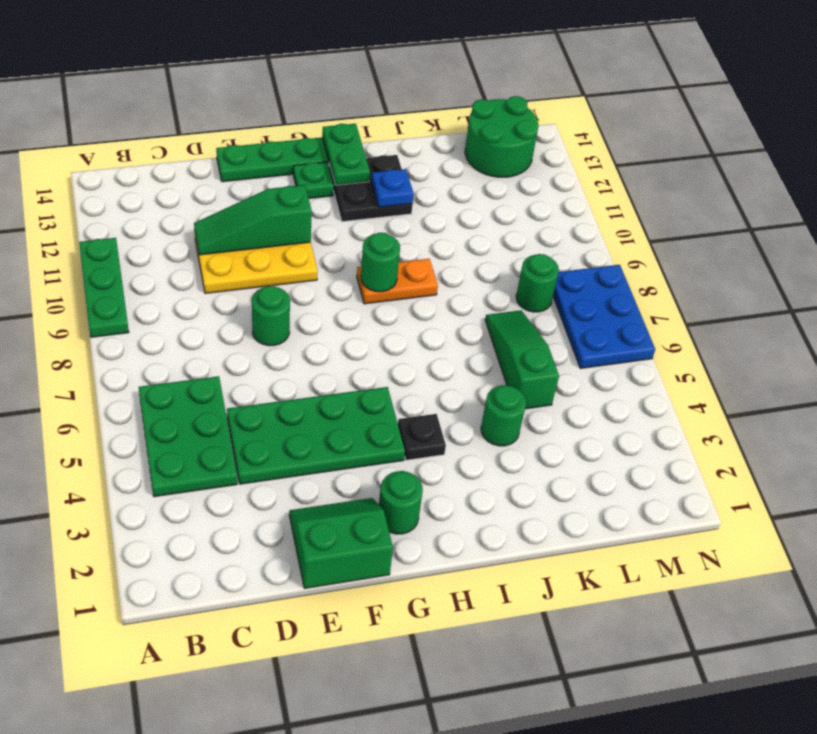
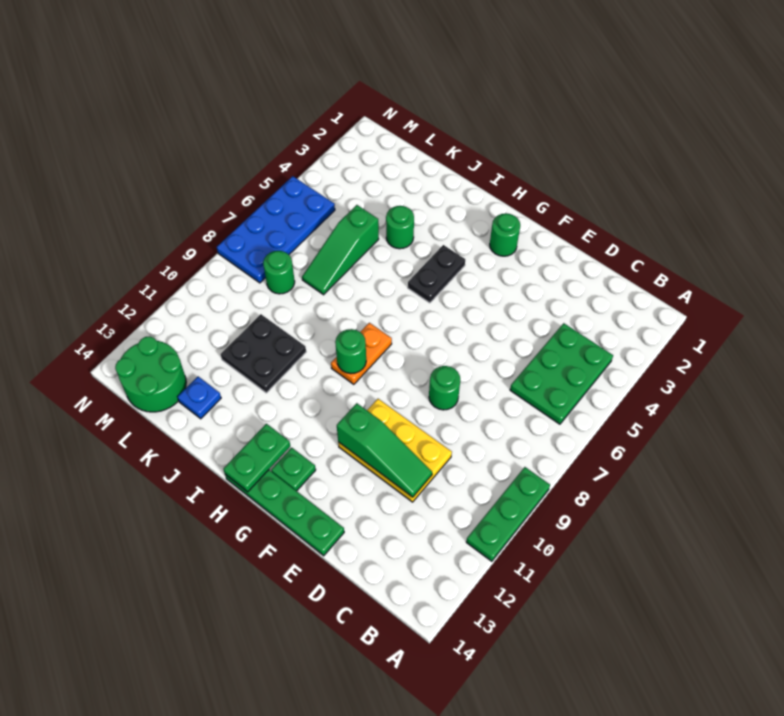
green plate D4:G5 level 1 -> none
green slope E1:F2 level 1 top 1 -> none
black plate H4 level 1 -> black plate H4:H5 level 1
orange plate H9:I9 level 1 -> orange plate H8:H9 level 1
black plate H12:I13 level 1 -> black plate J10:K11 level 1
blue plate I12 level 2 -> blue plate K13 level 1
blue plate M6:N8 level 1 -> blue plate M5:N8 level 1

